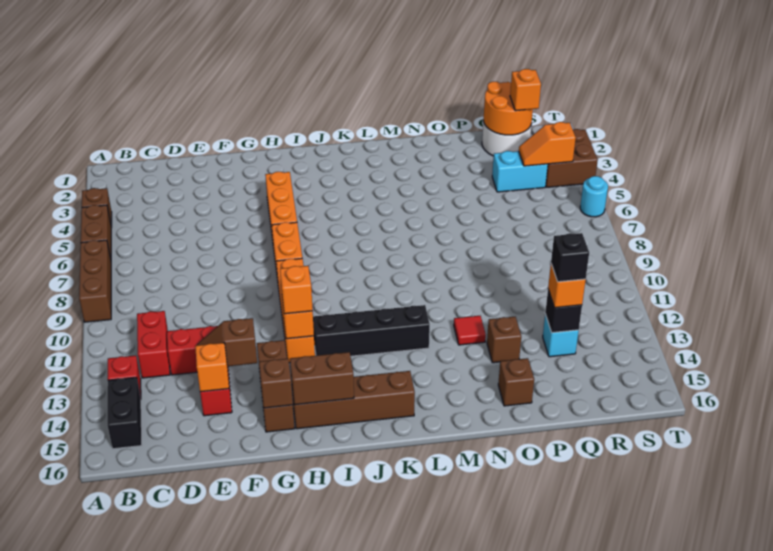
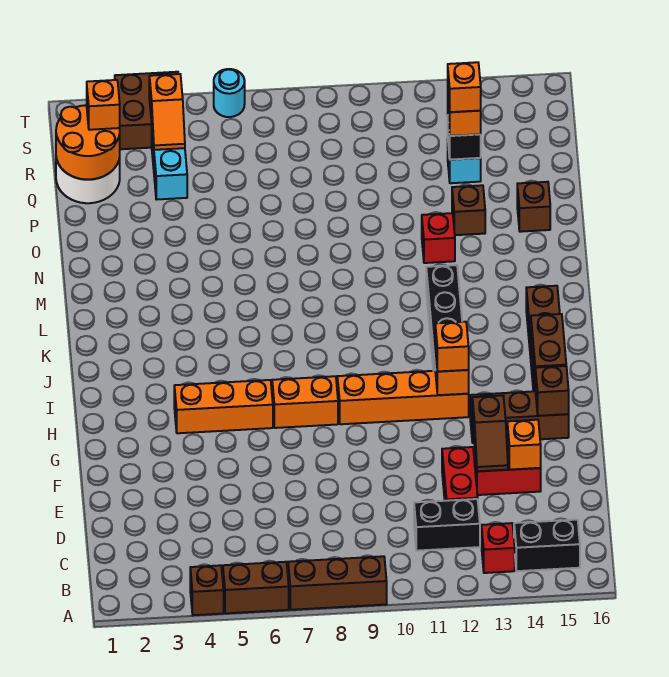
red brick C11:C12 level 1 -> black brick C11:C12 level 1
red tile N12 level 1 -> red brick N12 level 1
black brick Q13 level 4 -> orange brick Q13 level 4

